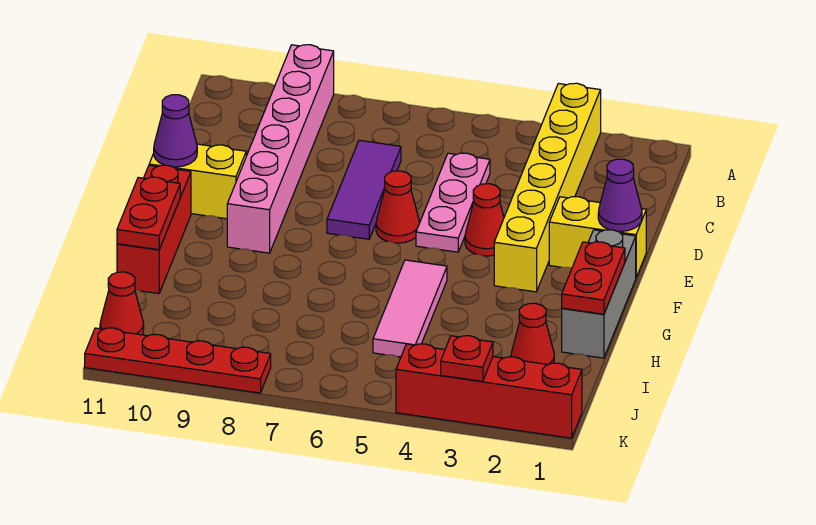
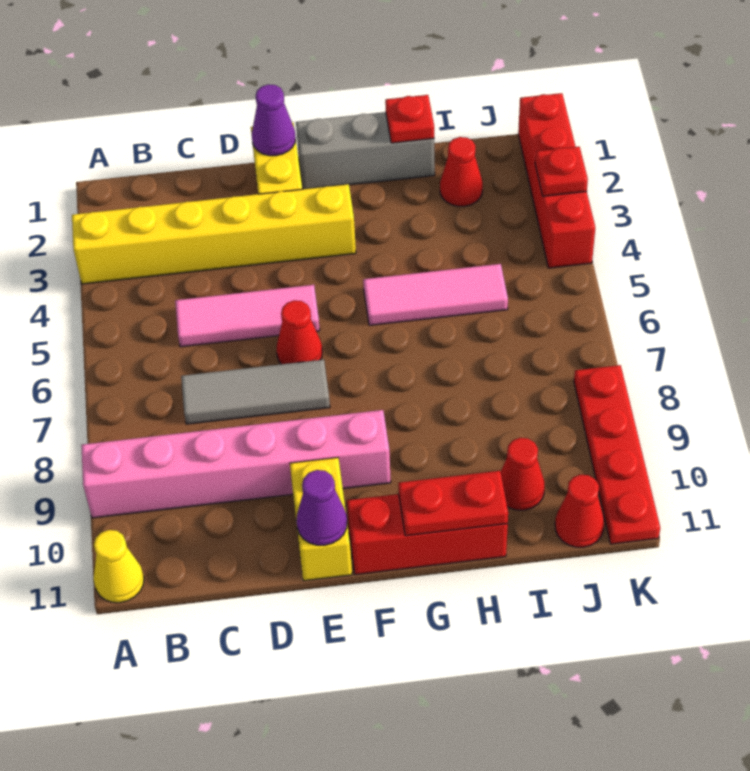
none -> yellow cone A11 level 1
pink plate C5:E5 level 1 -> pink tile C5:E5 level 1
purple tile C7:E7 level 1 -> grey tile C7:E7 level 1
red cone E4 level 1 -> red cone I10 level 1
red plate G1:H1 level 2 -> red plate H1 level 2

